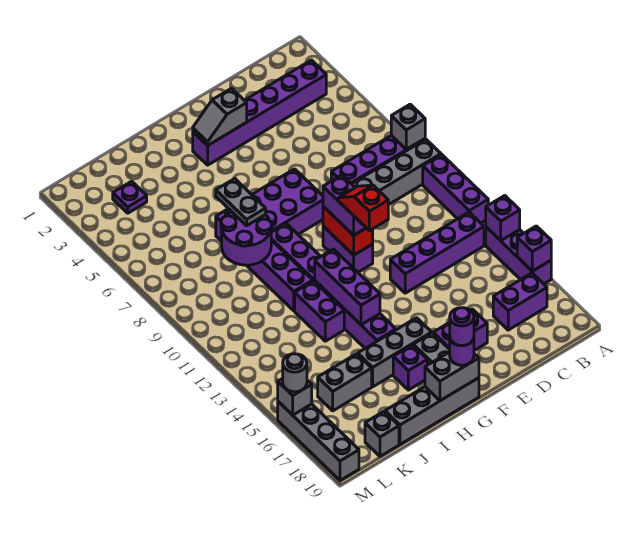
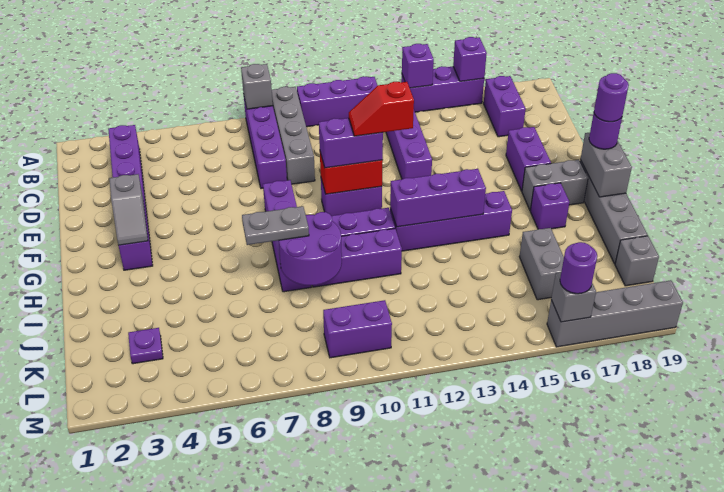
purple brick F7:I8 level 1 -> purple brick F8:I8 level 1
grey brick G16:I16 level 1 -> none
purple brick I12:I13 level 1 -> purple brick L9:L10 level 1
grey round brick M16 level 3 -> purple round brick M16 level 3

